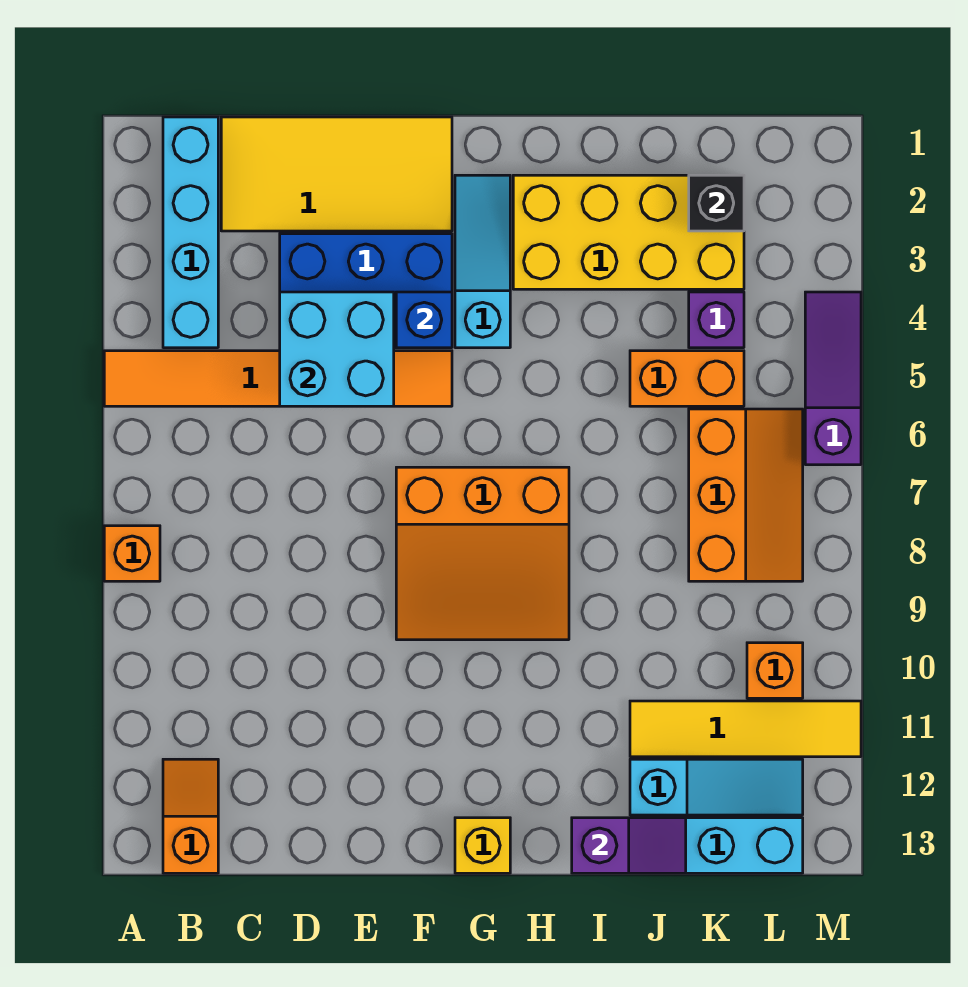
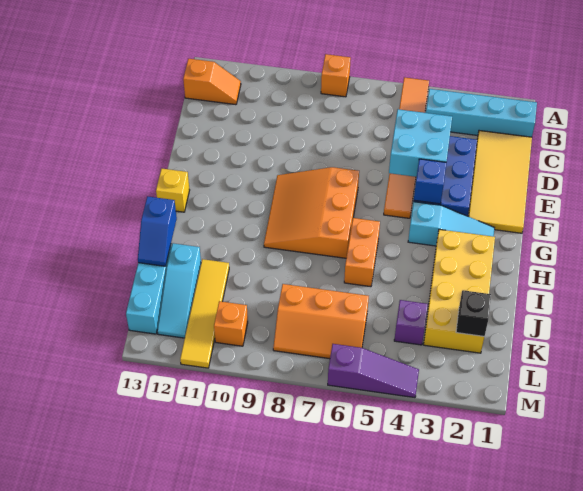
purple slope I13:J13 level 2 top I -> blue slope I13:J13 level 2 top I
orange brick J5:K5 level 1 -> orange brick H6:I6 level 1

